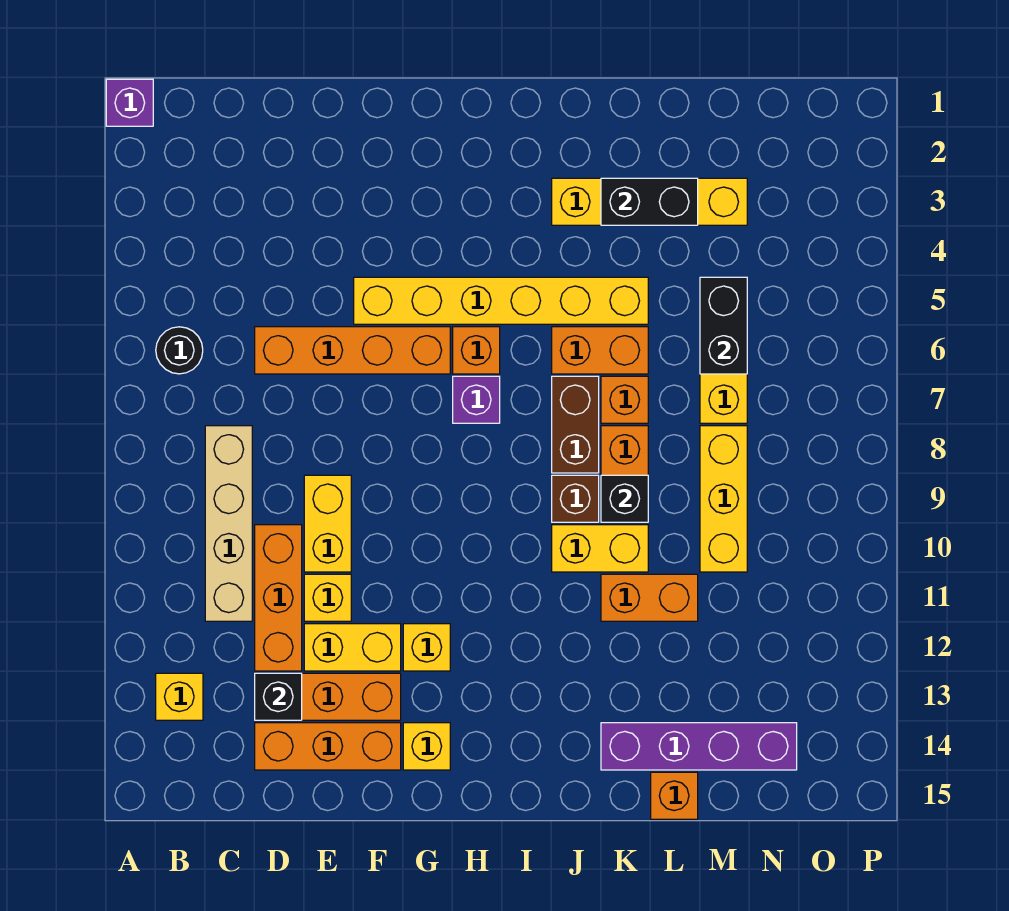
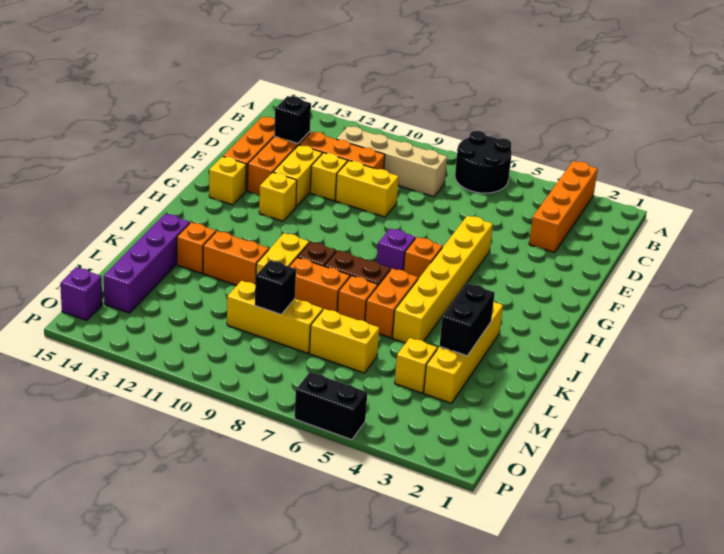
purple brick A1 level 1 -> purple brick O15 level 1
black round brick B6 level 1 -> black round brick A6:B7 level 1
yellow brick B13 level 1 -> yellow brick M4 level 1
orange brick D6:G6 level 1 -> orange brick A3:D3 level 1
black brick K9 level 2 -> black brick M9 level 2
orange brick K11:L11 level 1 -> orange brick K11:K12 level 1
orange brick L15 level 1 -> orange brick K13 level 1
black brick M5:M6 level 2 -> black brick P5:P6 level 1

